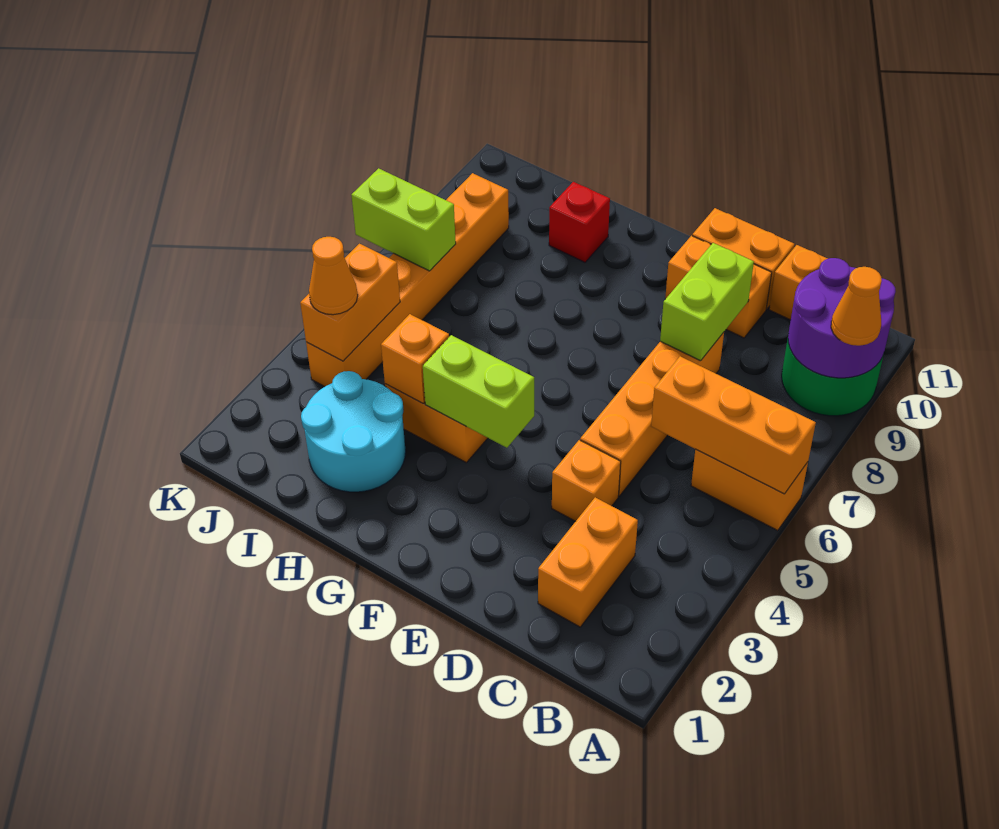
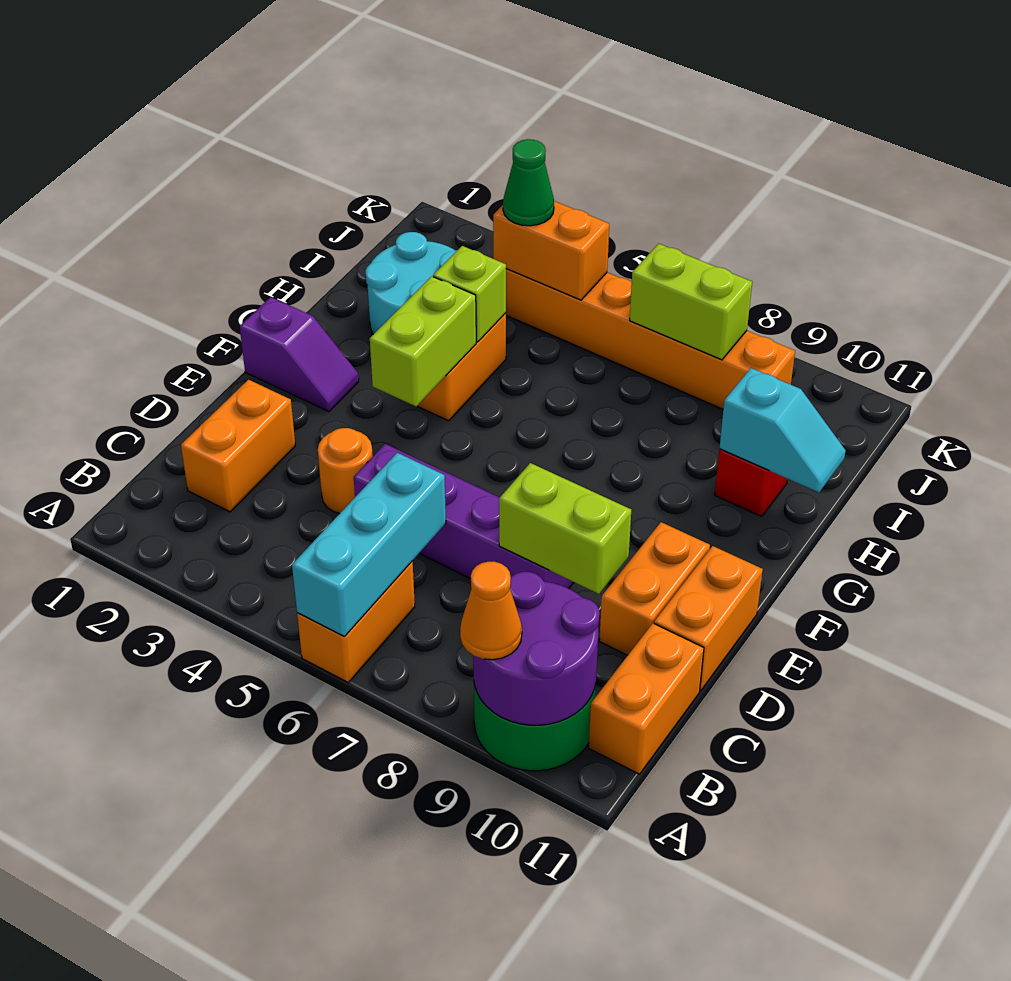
orange brick A6:C6 level 2 -> cyan brick A6:C6 level 2
orange brick C2:C3 level 1 -> orange brick C2:D2 level 1
orange brick D4 level 1 -> orange round brick D4 level 1
orange brick D5:D8 level 1 -> purple brick D5:D8 level 1
none -> purple slope F1:F2 level 1 top 1
orange brick H4 level 2 -> lime brick H4 level 2
none -> cyan slope H10:H11 level 2 top 10
orange cone J4 level 3 -> green cone J4 level 3
lime brick J7:K7 level 2 -> lime brick J7:J8 level 2

